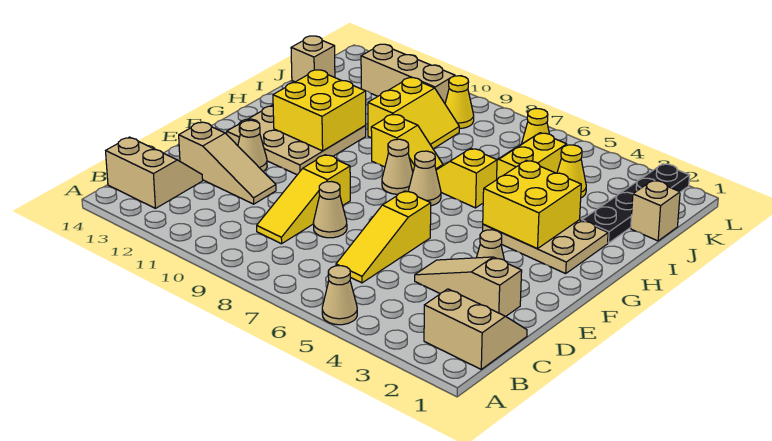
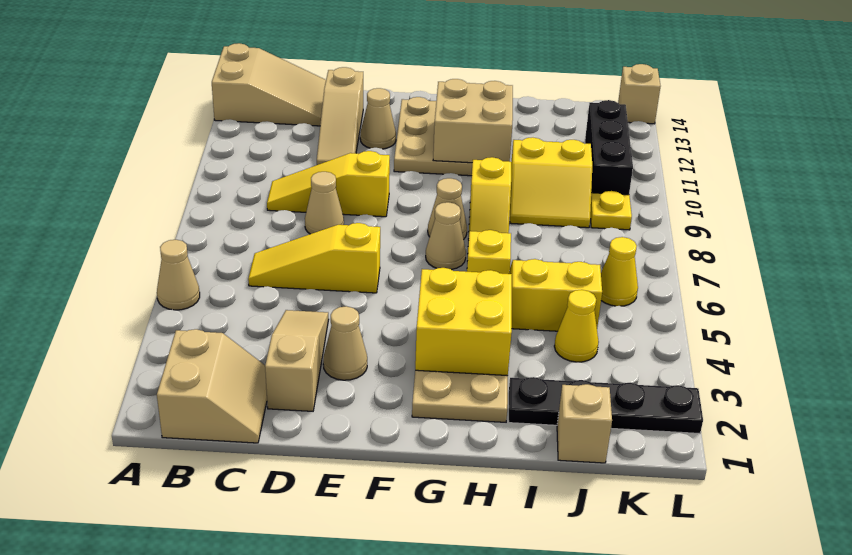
tan slope B13:C14 level 1 top B -> tan slope A13:C14 level 1 top A
yellow brick G11:H12 level 2 -> tan brick G11:H12 level 2
tan brick J14 level 1 -> tan brick L14 level 1
yellow cone K9 level 1 -> yellow plate K9 level 1
tan brick K10:K12 level 1 -> black brick K10:K12 level 1

